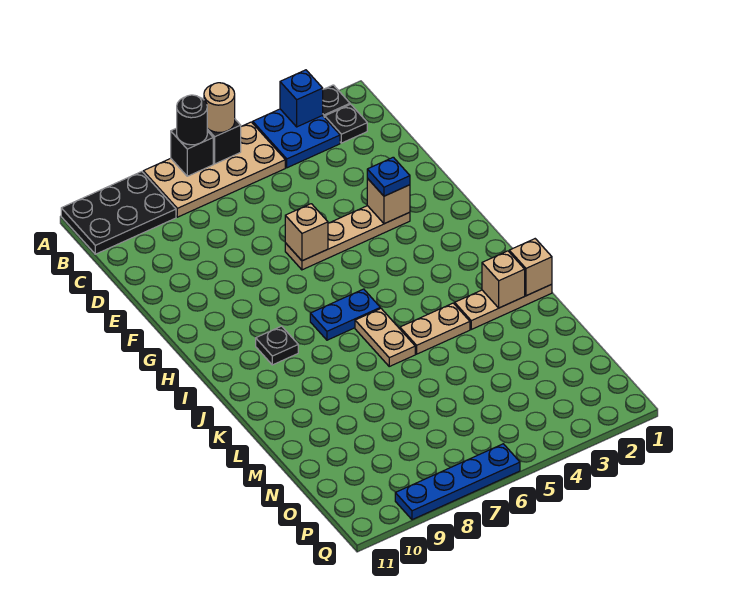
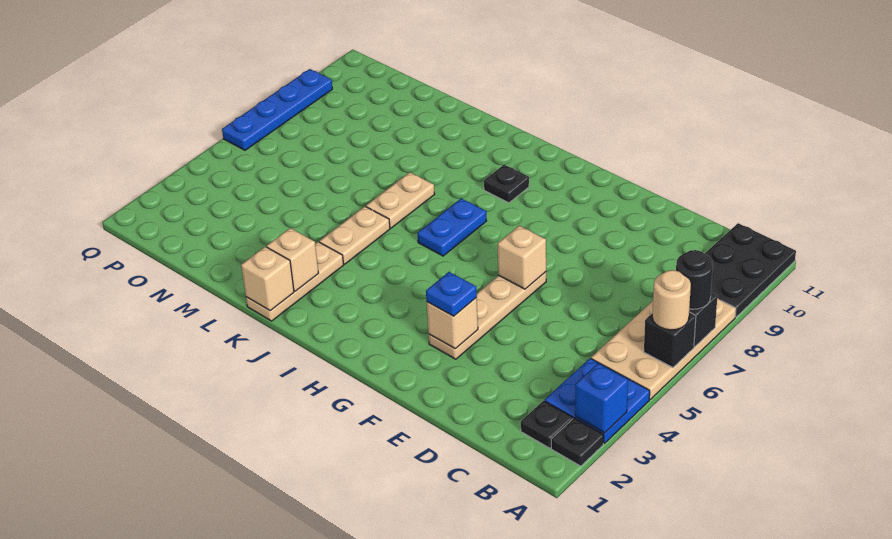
tan plate J6:K6 level 1 -> tan plate K6:K7 level 1

